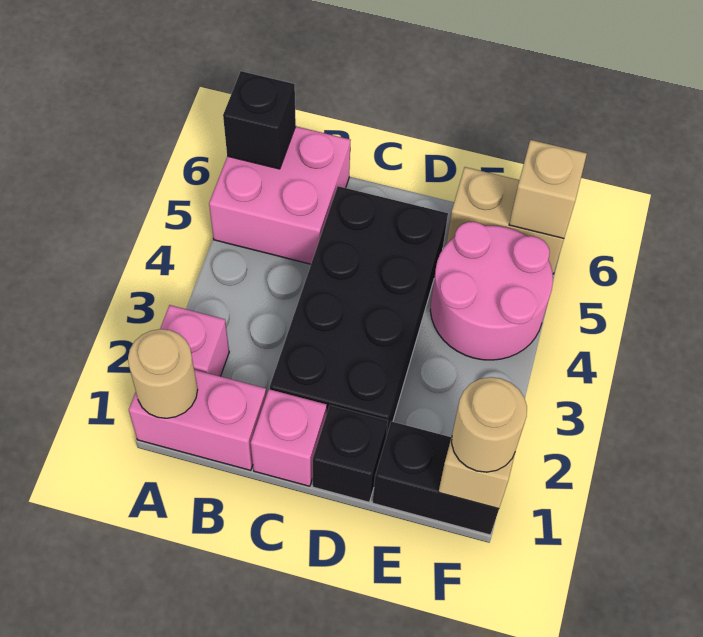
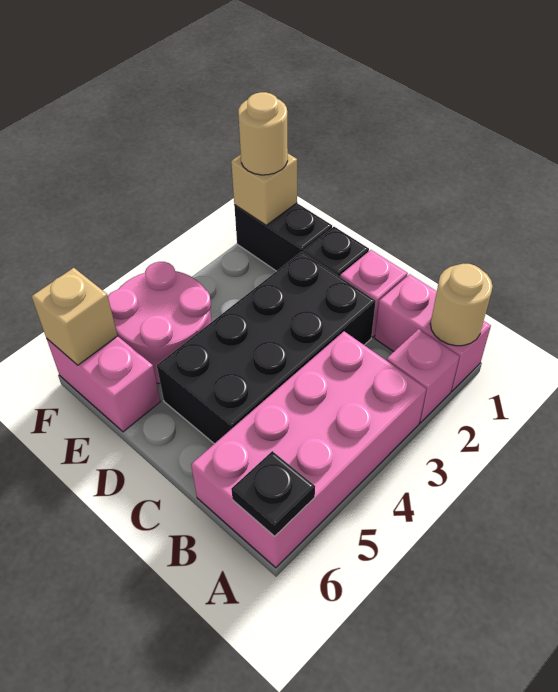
pink brick A5:B6 level 1 -> pink brick A3:B6 level 1
black brick A6 level 2 -> black plate A6 level 2
tan brick E6:F6 level 1 -> pink brick E6:F6 level 1

